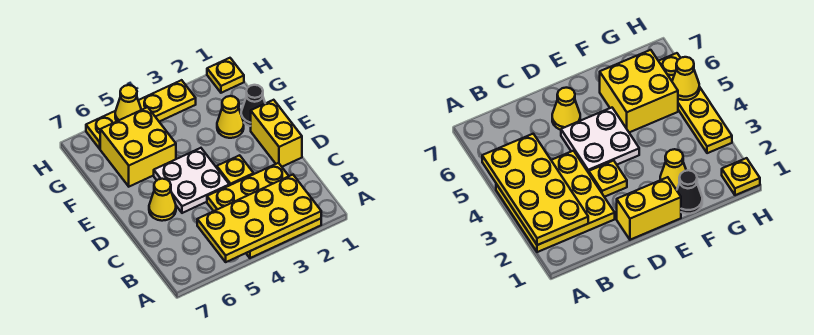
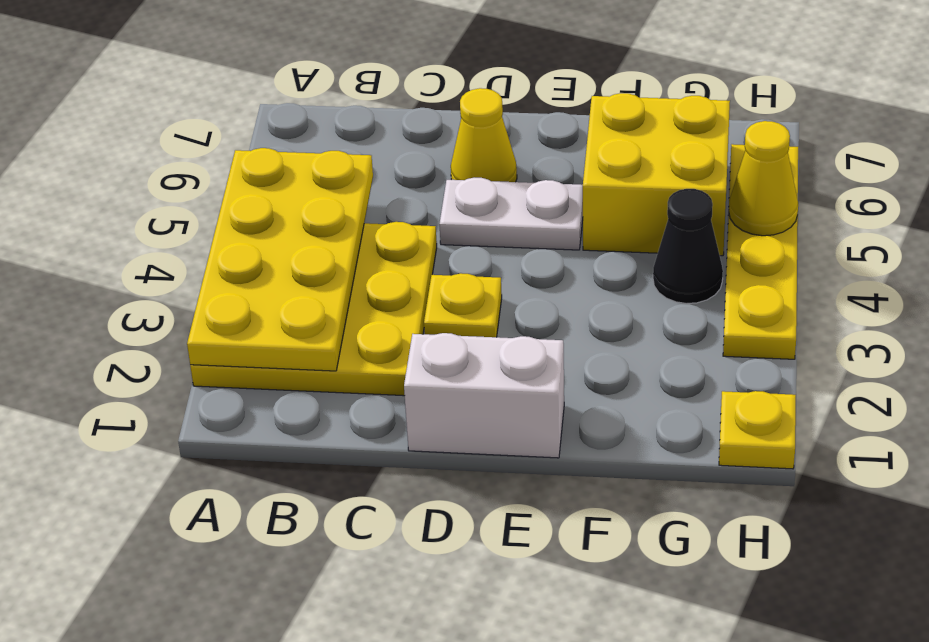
yellow brick D1:E1 level 1 -> white brick D1:E1 level 1
white plate D4:E5 level 1 -> white plate D5:E5 level 1
black cone F1 level 1 -> black cone G4 level 1
yellow cone F2 level 1 -> none

